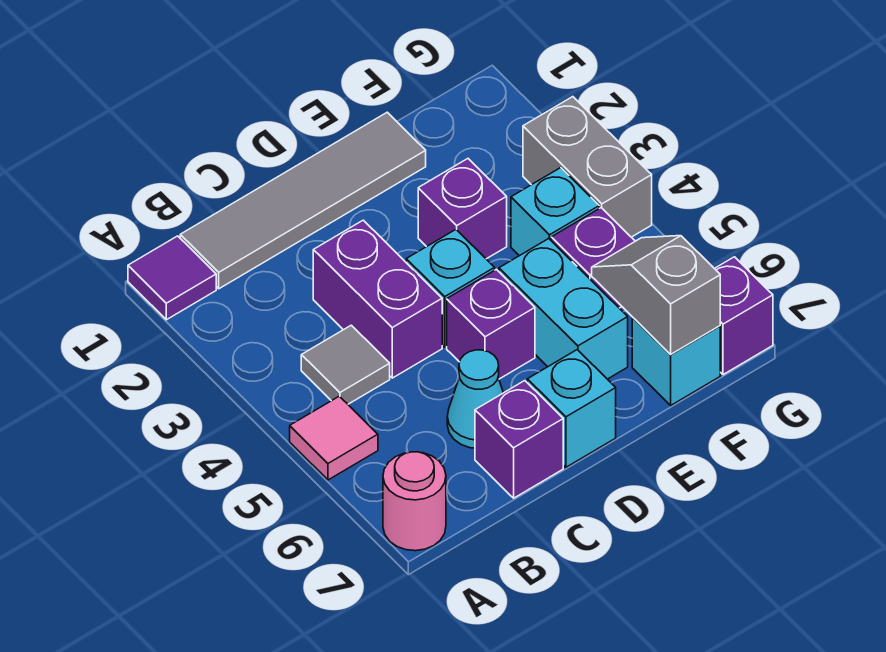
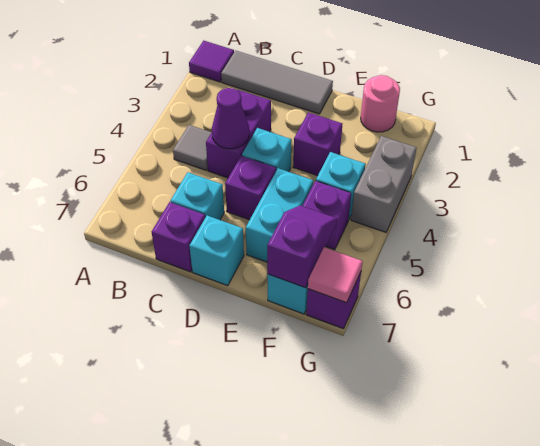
pink tile A5 level 1 -> pink tile G7 level 2
pink round brick A7 level 1 -> pink round brick F1 level 1
grey tile B1:E1 level 1 -> grey tile B1:D1 level 1
none -> purple cone C4 level 2
cyan cone C6 level 1 -> cyan brick C6 level 1
grey slope F6:F7 level 2 top 7 -> purple slope F6:F7 level 2 top 7

